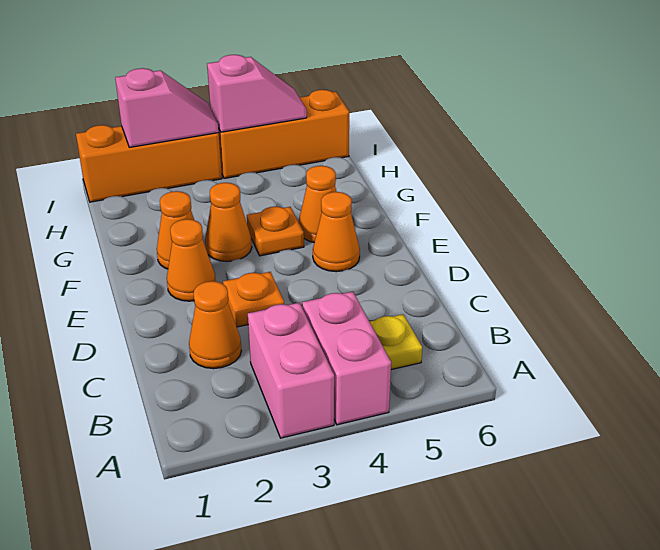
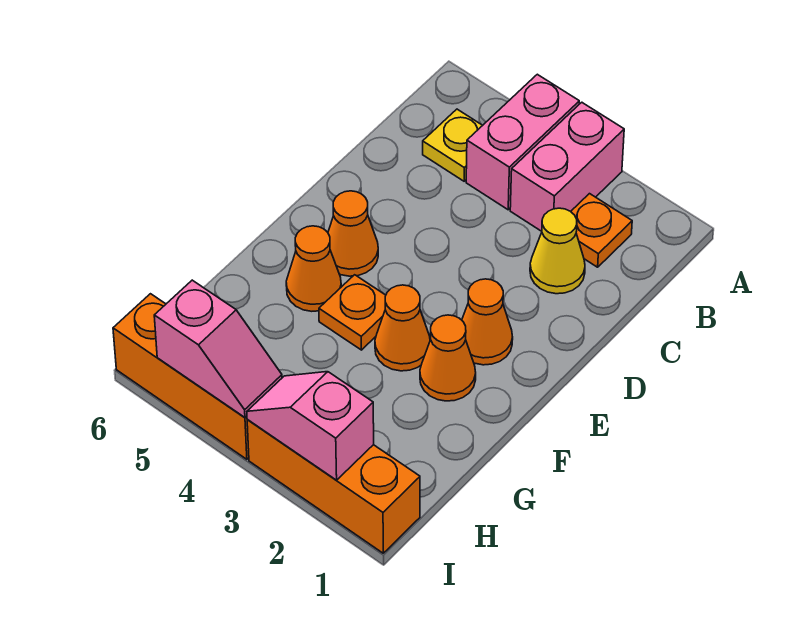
orange cone C2 level 1 -> yellow cone C2 level 1
orange plate D3 level 1 -> orange plate B2 level 1
pink slope I4:I5 level 2 top 4 -> pink slope I4:I5 level 2 top 5

